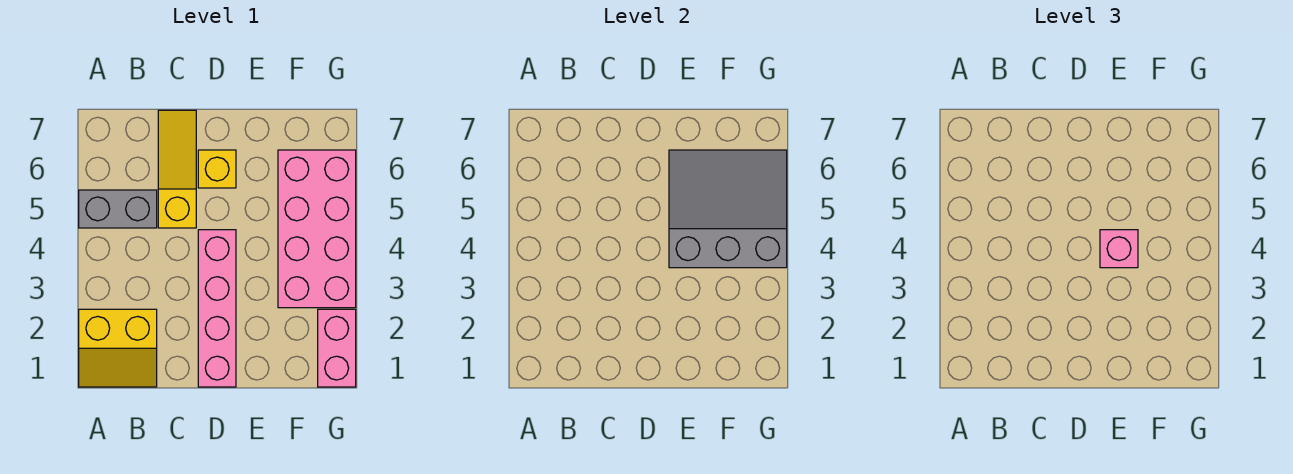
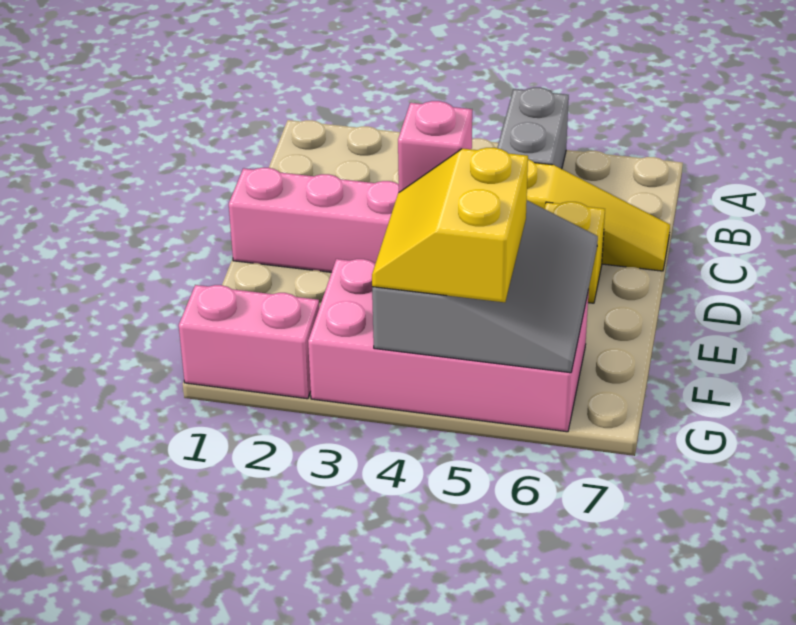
yellow slope A1:B2 level 1 top 2 -> yellow slope F4:G5 level 3 top 5

